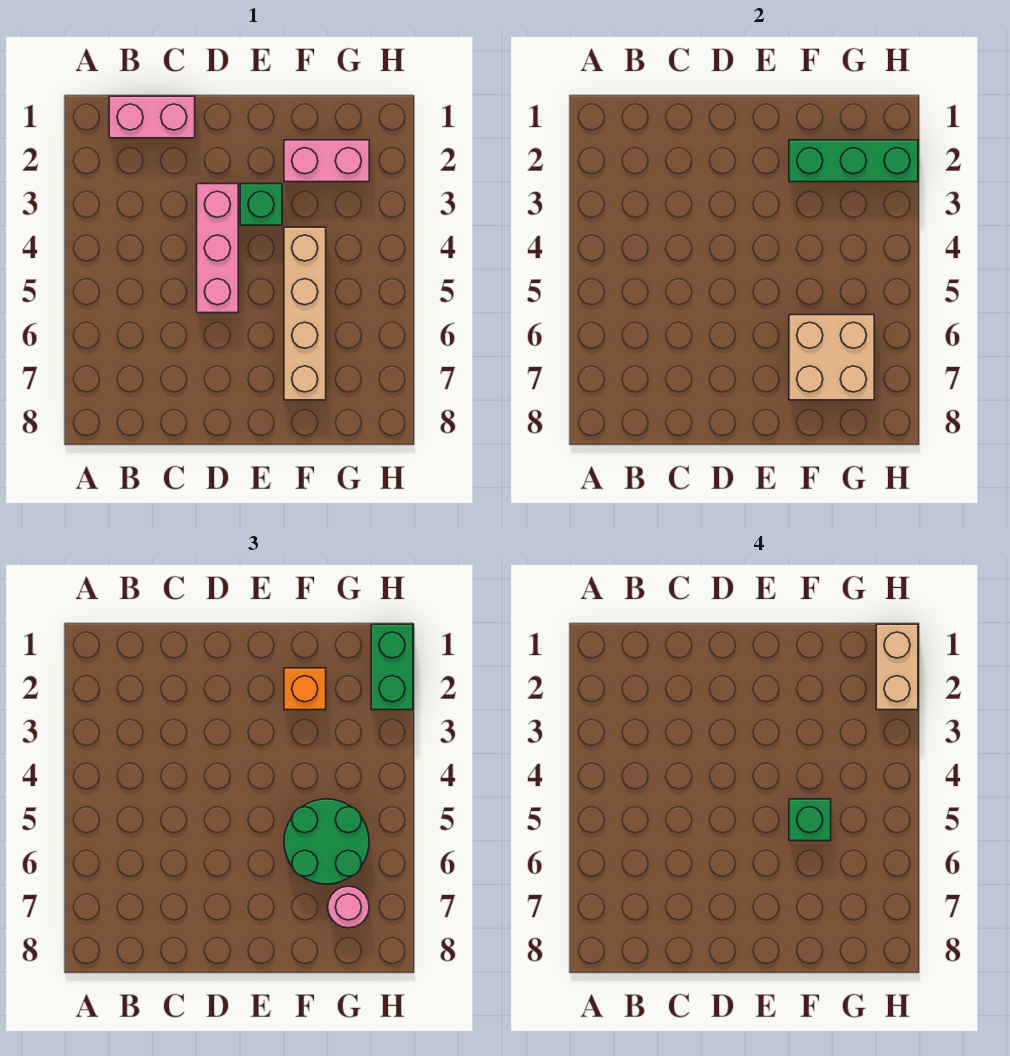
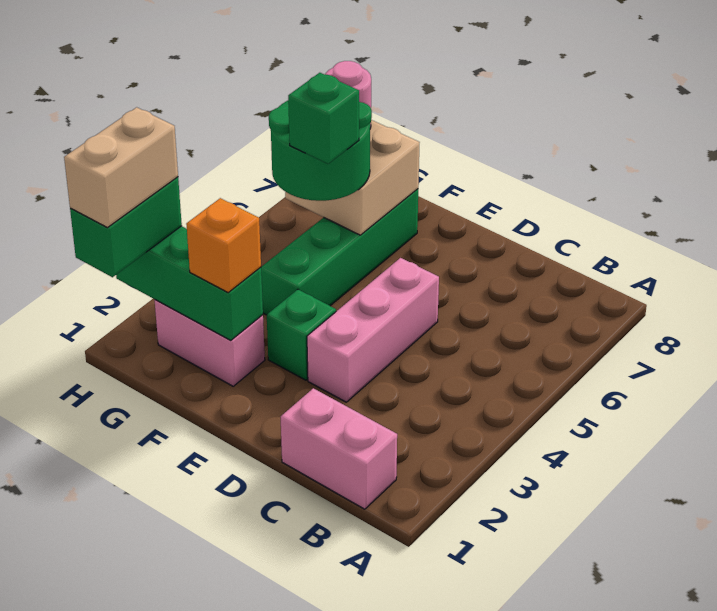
tan brick F4:F7 level 1 -> green brick F4:F7 level 1

